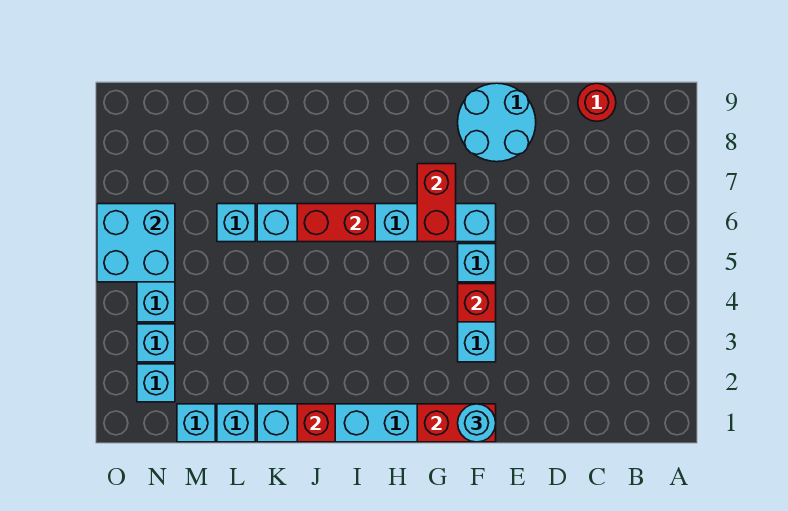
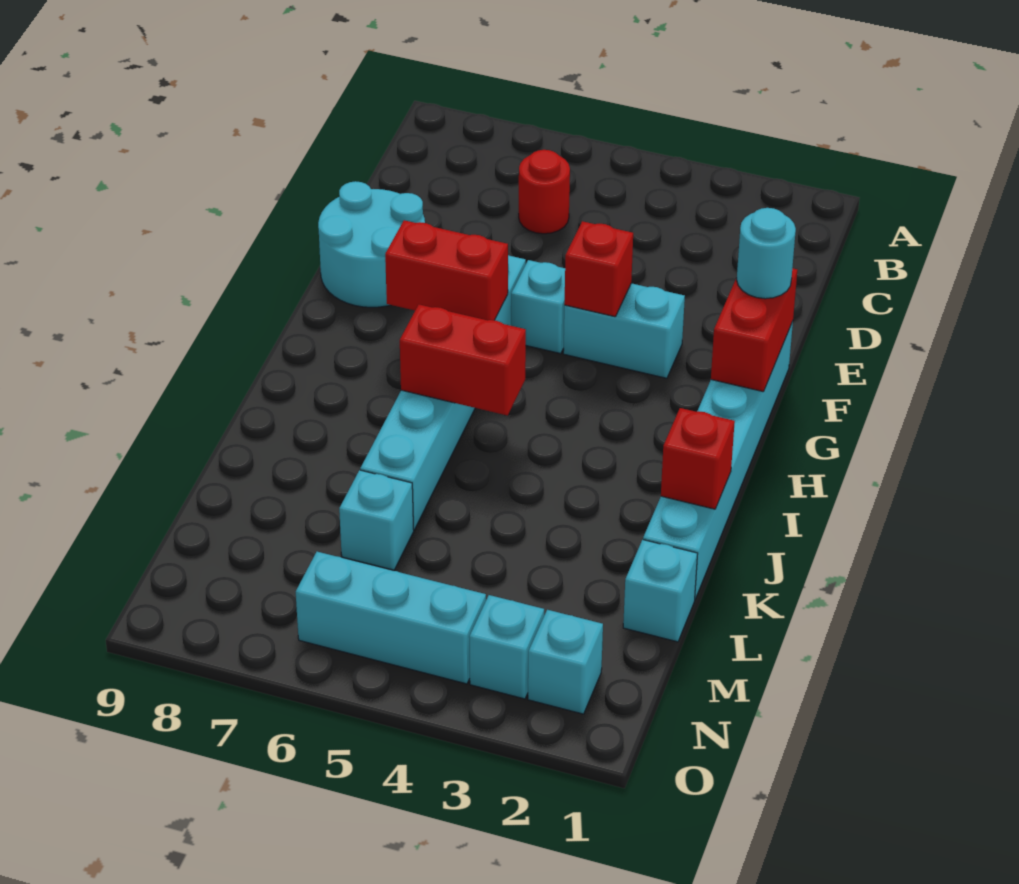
red round brick C9 level 1 -> red round brick C6 level 1
red brick I6:J6 level 2 -> red brick I5:I6 level 2
cyan brick M1 level 1 -> none
cyan brick N5:O6 level 2 -> none

